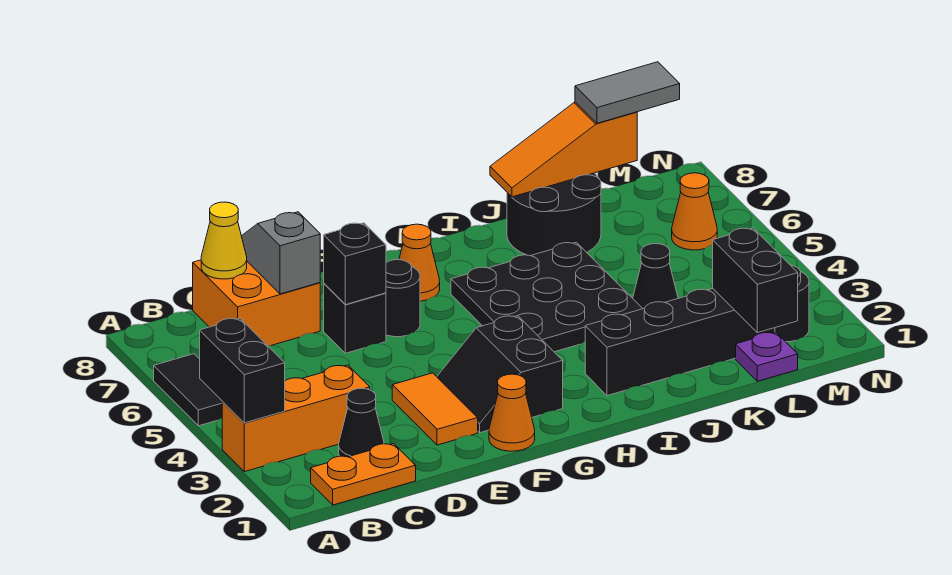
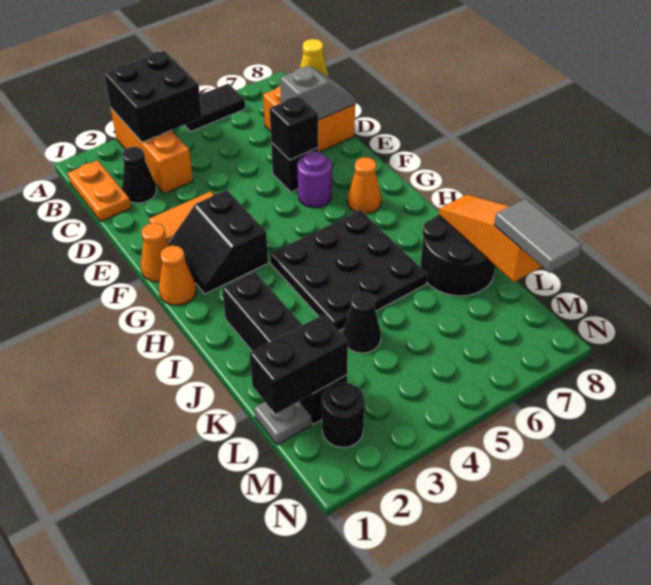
black brick A3:A4 level 2 -> black brick A3:B4 level 2
black slope F2:G3 level 1 top G -> black slope F2:G3 level 1 top 3
black round brick F6 level 1 -> purple round brick F6 level 1
purple plate L1 level 1 -> grey plate L1 level 1
orange cone M6 level 1 -> orange cone G1 level 1

